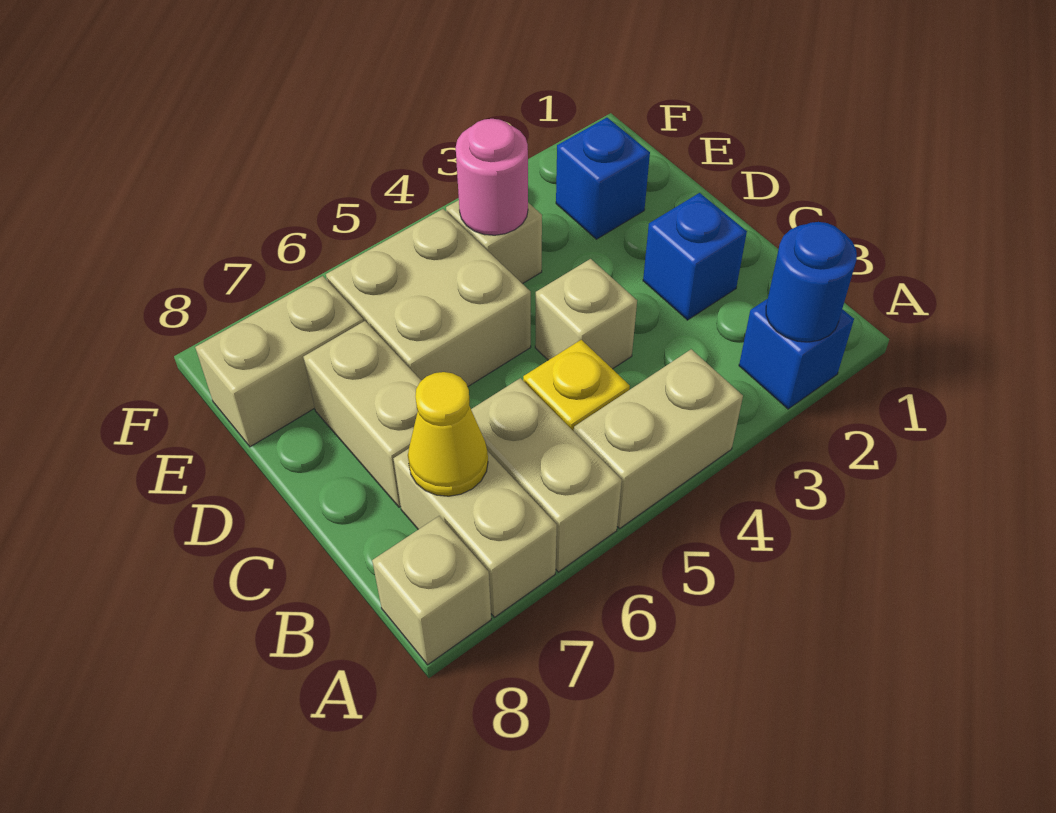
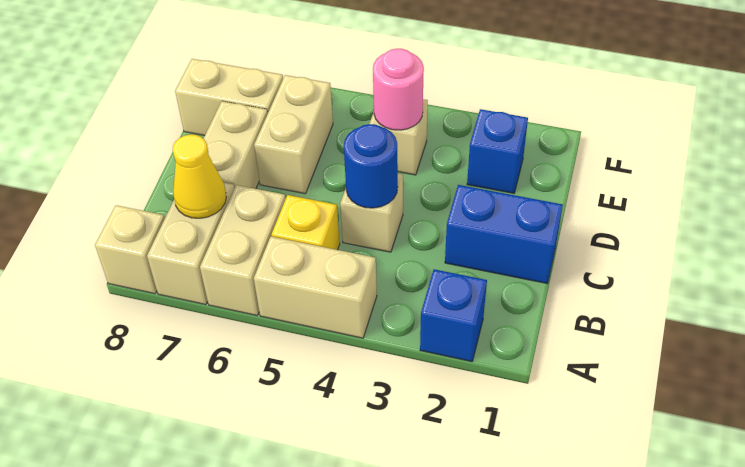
blue round brick A2 level 2 -> blue round brick C4 level 2
blue brick C2 level 1 -> blue brick C1:C2 level 1
tan brick D5:E6 level 1 -> tan brick D6:E6 level 1

